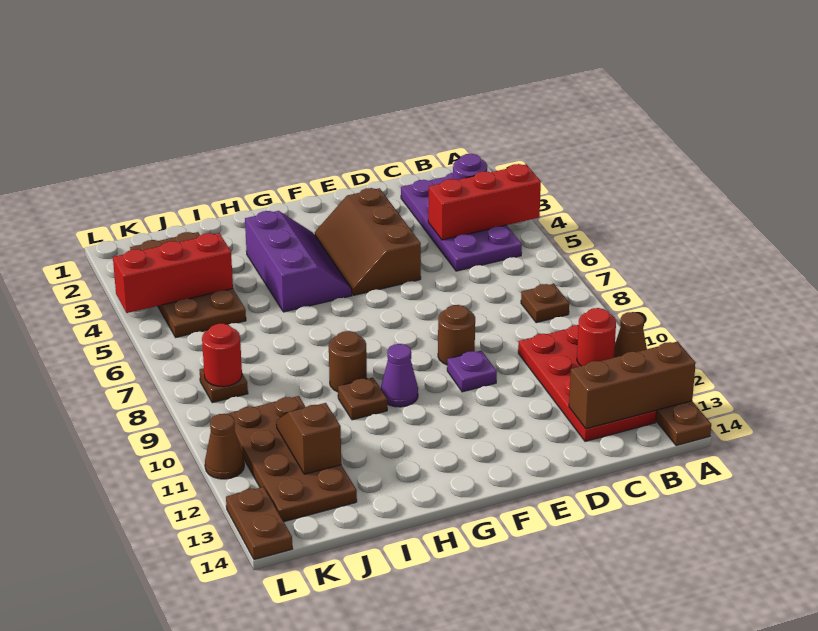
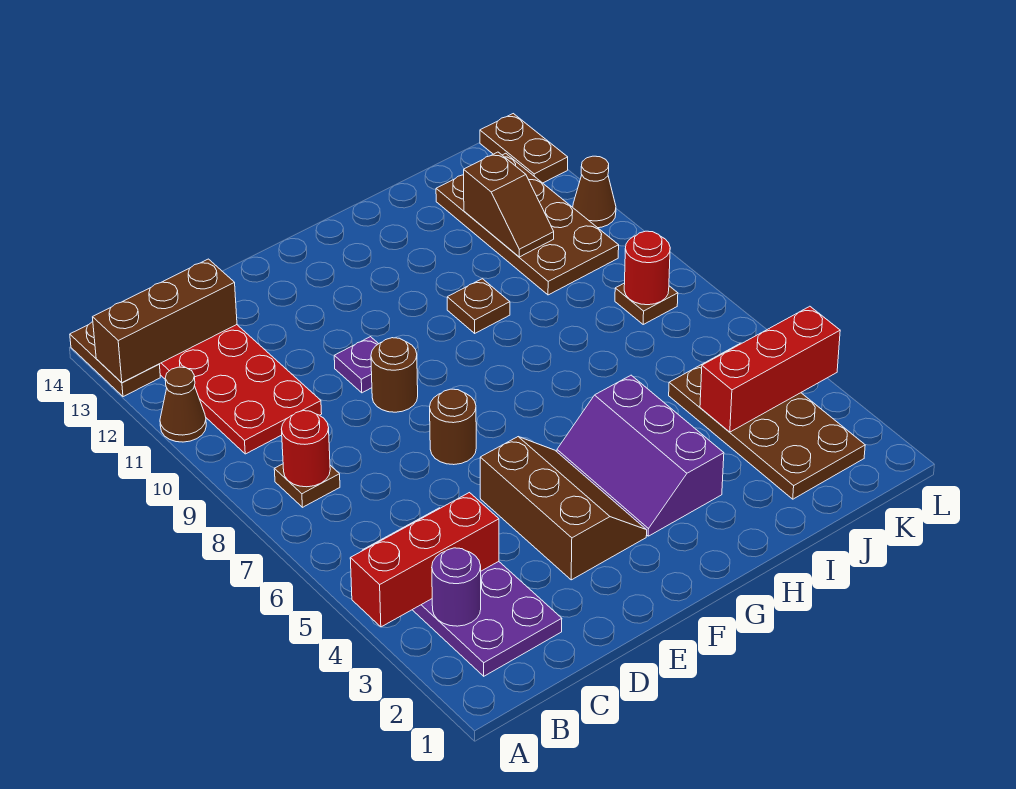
red round brick B11 level 2 -> red round brick B8 level 2
purple cone G10 level 1 -> none
brown round brick H9 level 1 -> brown round brick E7 level 1

